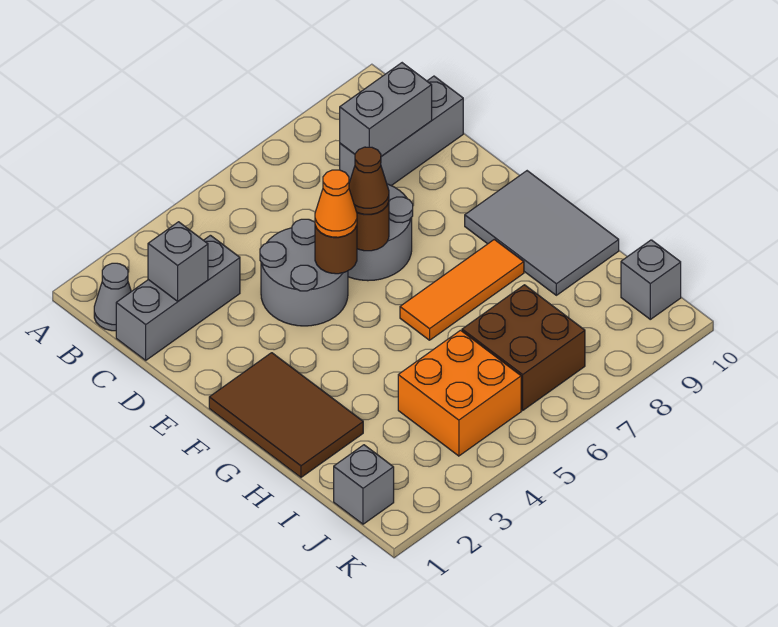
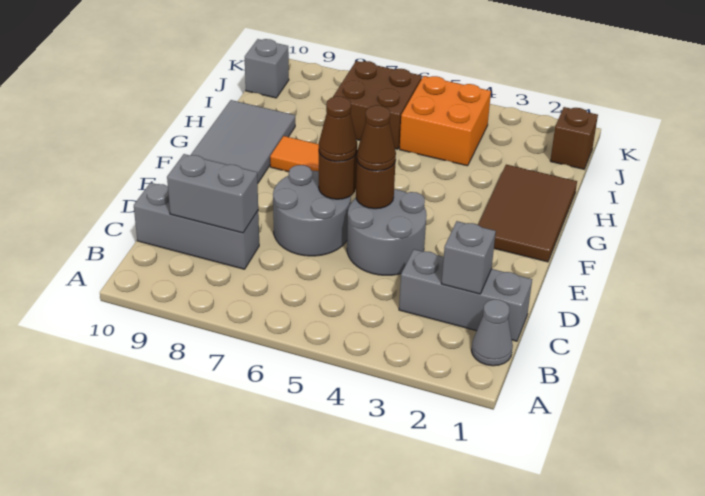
orange cone E5 level 3 -> brown cone E5 level 3
grey brick J1 level 1 -> brown brick J1 level 1

